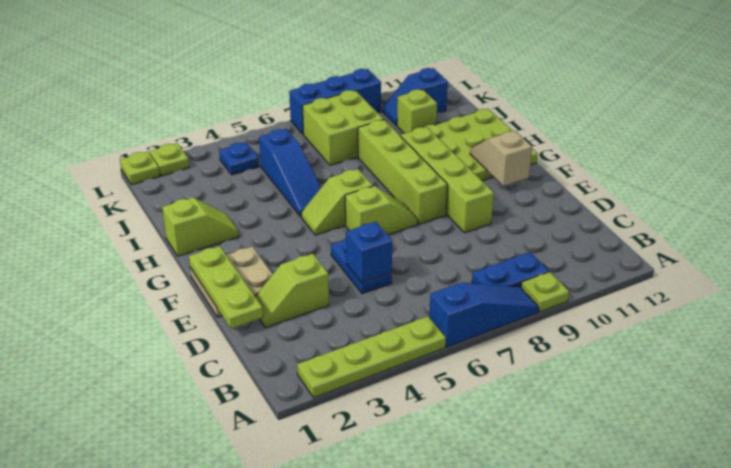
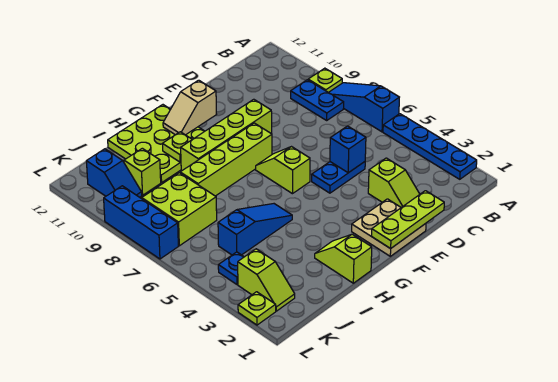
lime plate A2:A5 level 1 -> blue plate A2:A5 level 1
lime slope G5:G6 level 1 top 6 -> lime slope K2:K3 level 1 top 3
lime plate L1 level 1 -> lime plate H10 level 2

